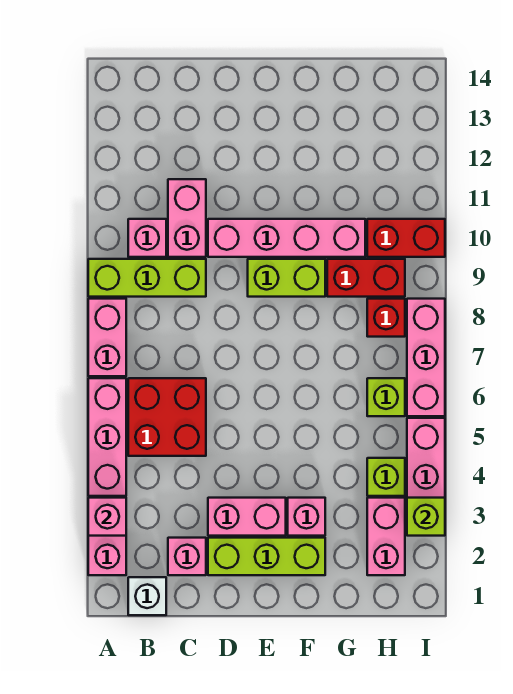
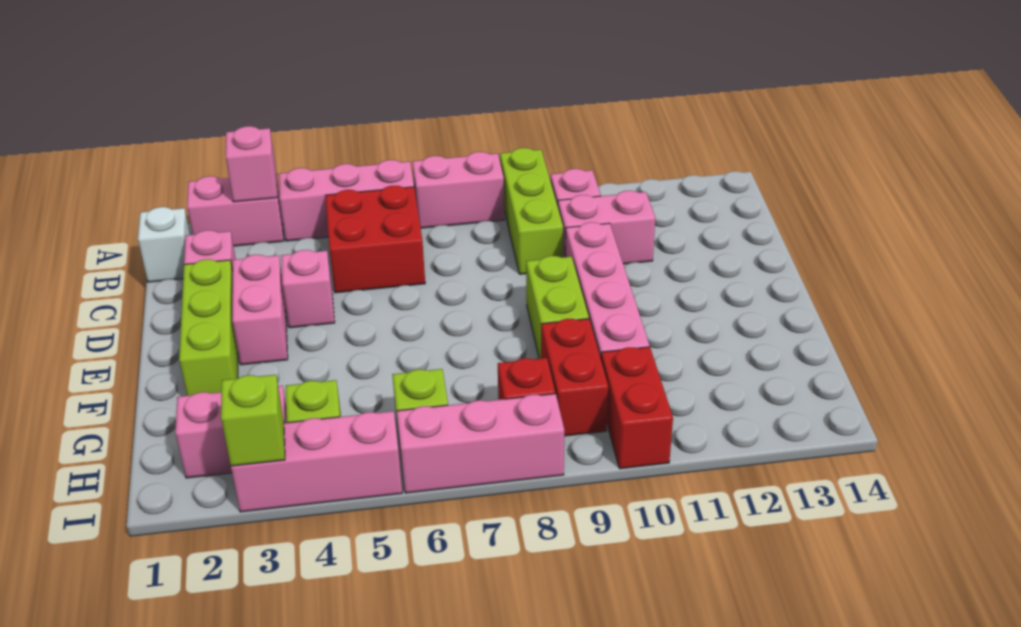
pink brick F3 level 1 -> pink brick D4 level 1

